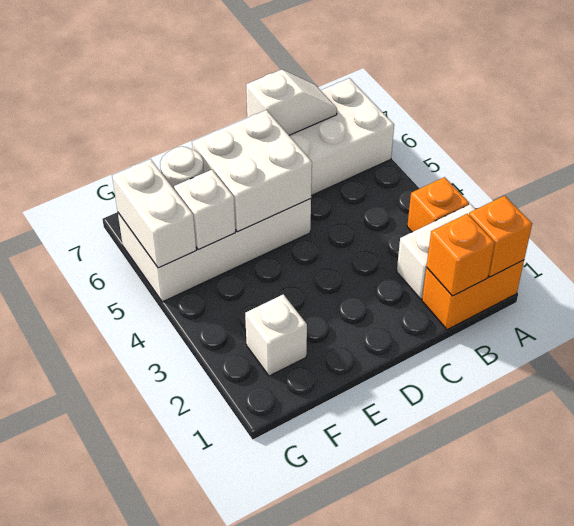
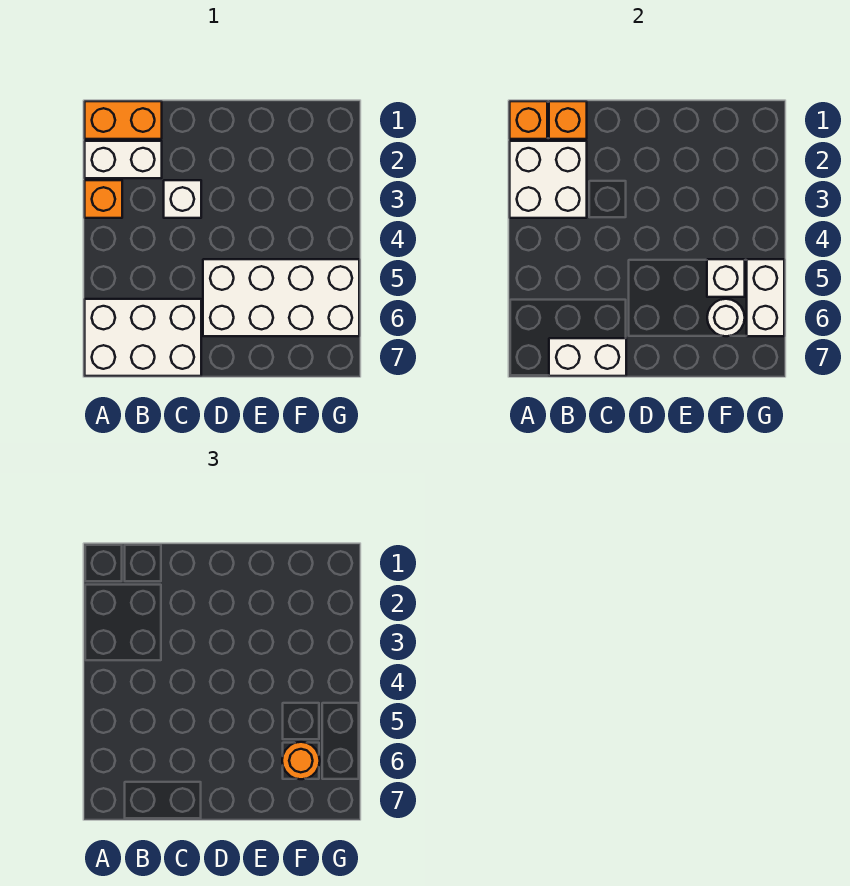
white slope B7:C7 level 2 top C -> white brick B7:C7 level 2
white brick D5:E6 level 2 -> white brick A2:B3 level 2
white brick F2 level 1 -> white brick C3 level 1
none -> orange round brick F6 level 3

